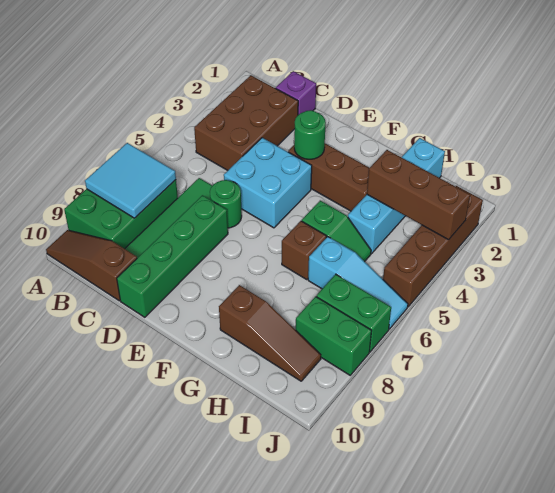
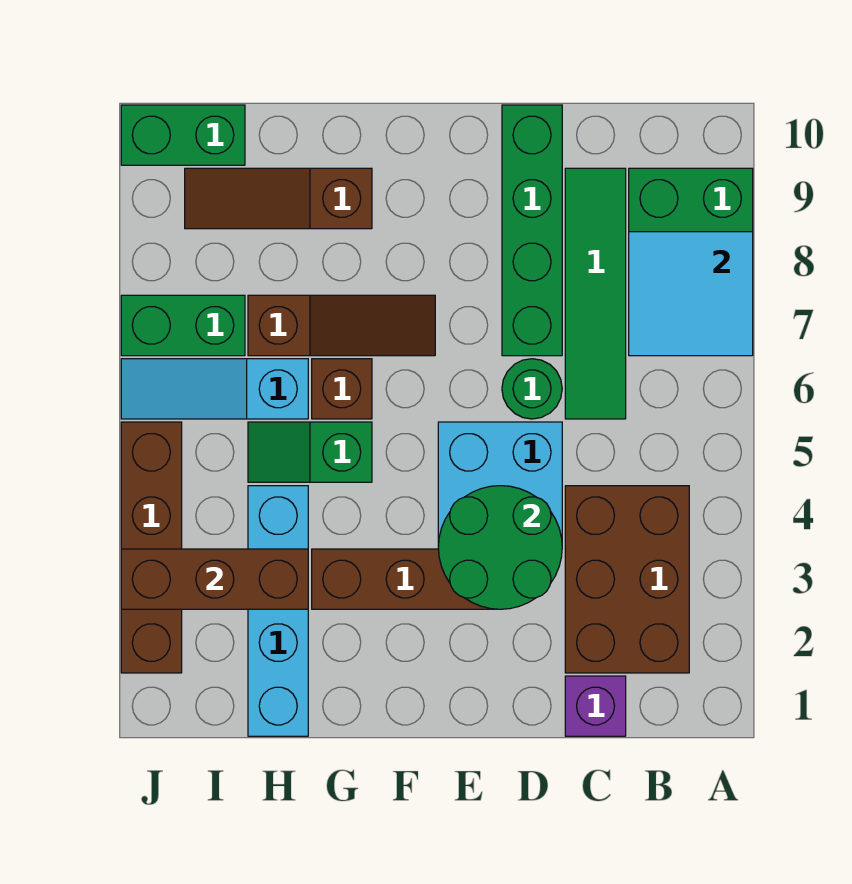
brown slope A10:C10 level 1 top C -> brown slope F7:H7 level 1 top H
green round brick E3 level 2 -> green round brick D3:E4 level 2
green brick I8:J8 level 1 -> green brick I10:J10 level 1

